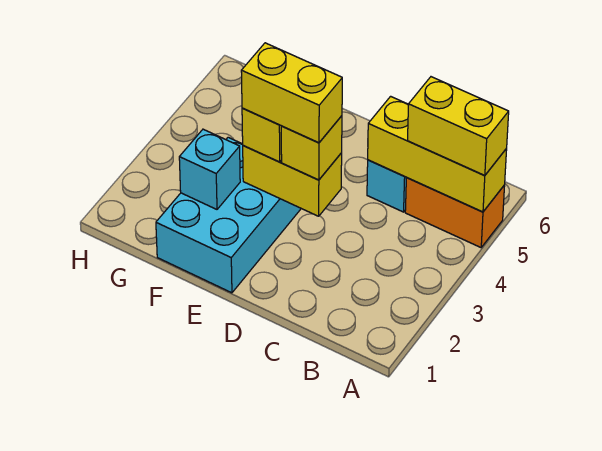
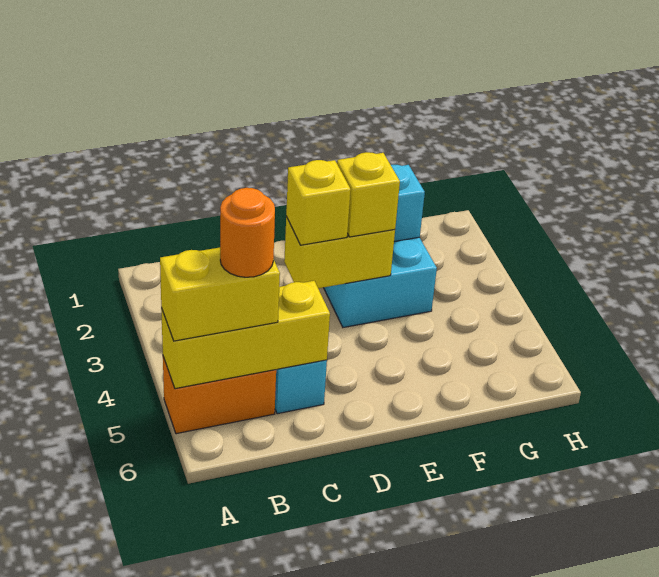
none -> orange round brick B5 level 4
yellow brick D3:E3 level 4 -> none

